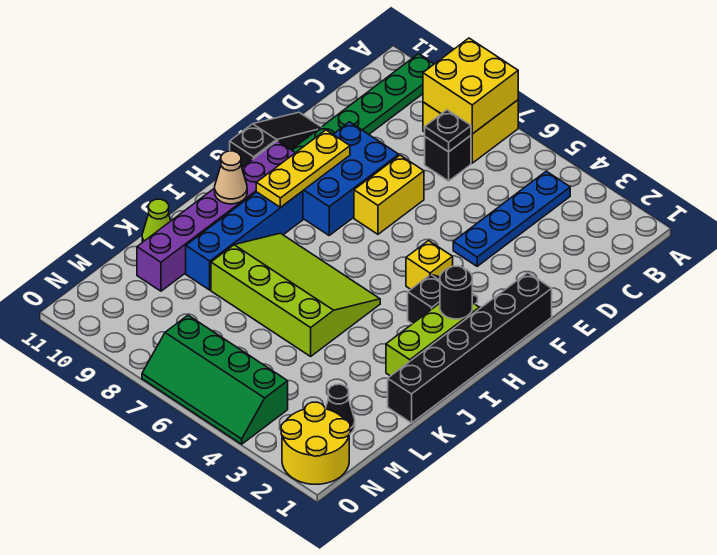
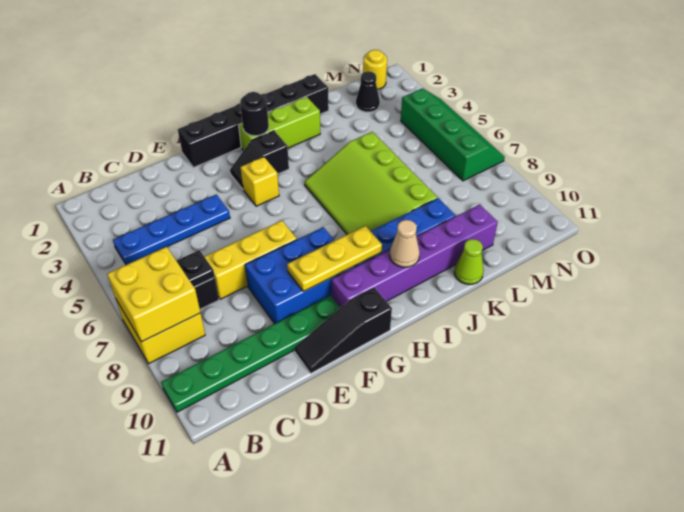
yellow brick E7:F7 level 1 -> yellow brick D7:F7 level 1
yellow round brick N1:O2 level 1 -> yellow round brick N1 level 1

